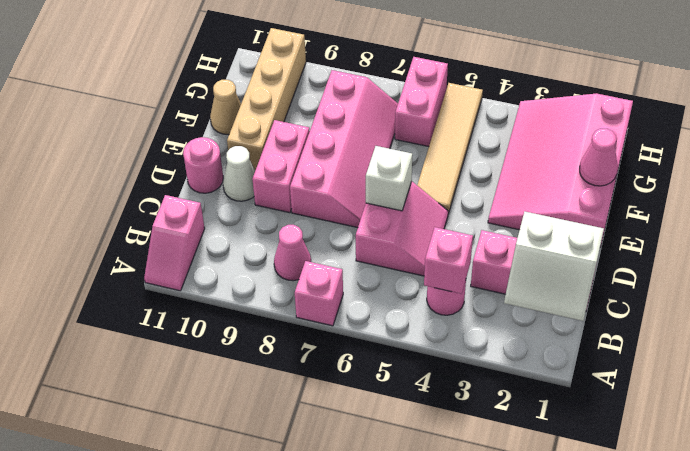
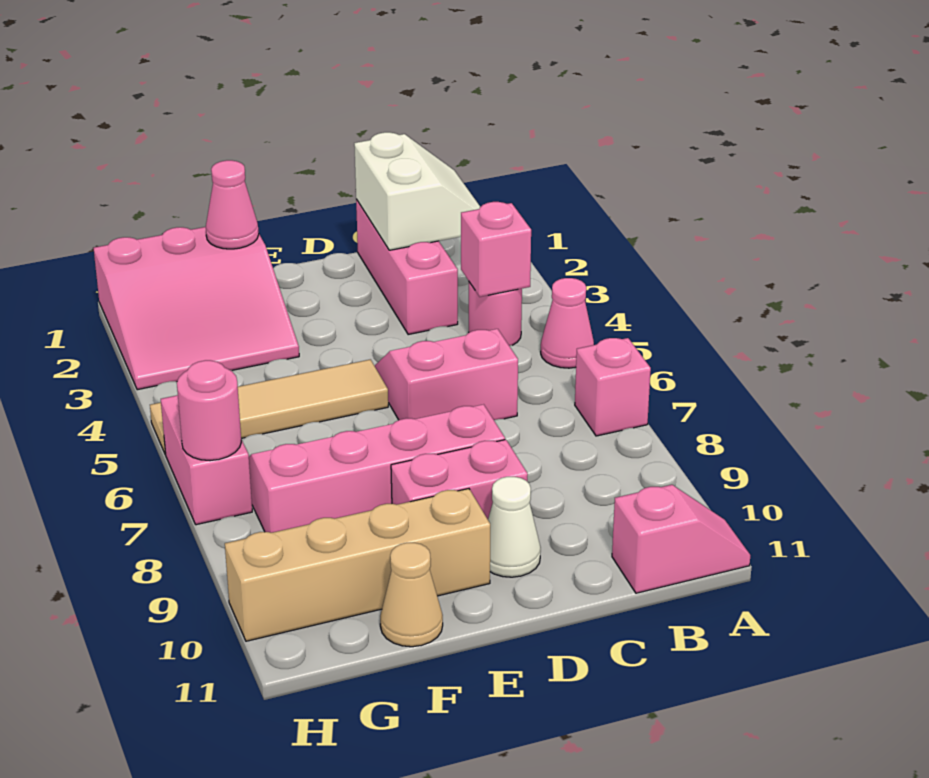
pink cone B8 level 1 -> pink cone A5 level 1
white brick D6 level 2 -> none
pink round brick D11 level 1 -> pink round brick H7 level 2
pink slope E1:H3 level 1 top 1 -> pink slope F1:H3 level 1 top 1
pink brick G6:H6 level 1 -> pink brick H6:H7 level 1

